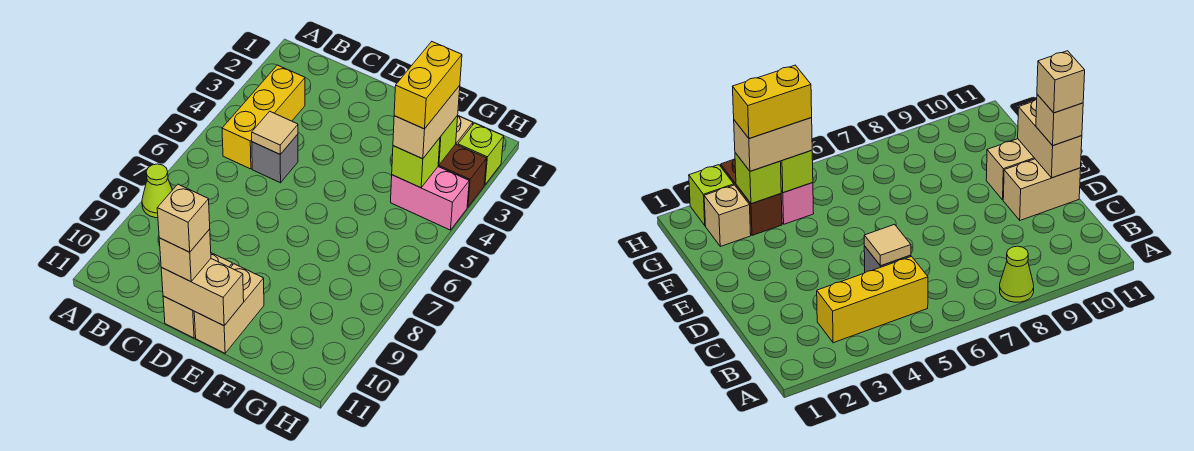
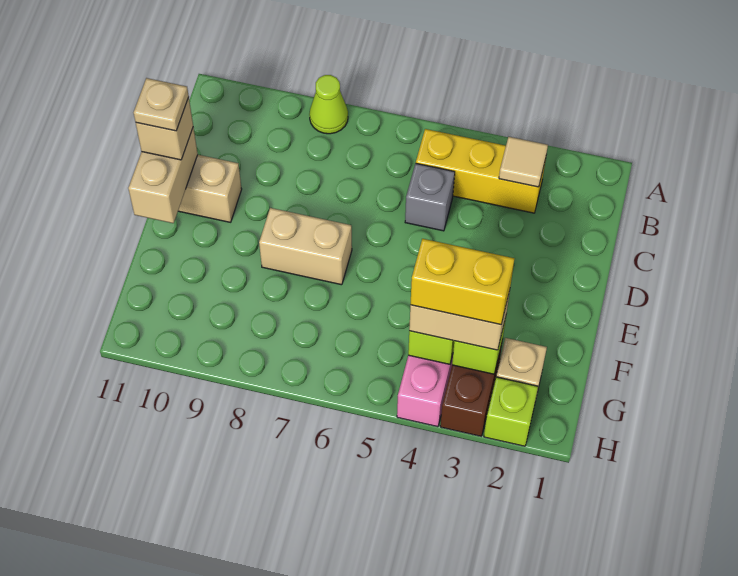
tan tile C5 level 2 -> tan tile B3 level 2
tan brick D11 level 4 -> tan plate D11 level 4
tan brick E10:E11 level 1 -> tan brick E7:E8 level 1

